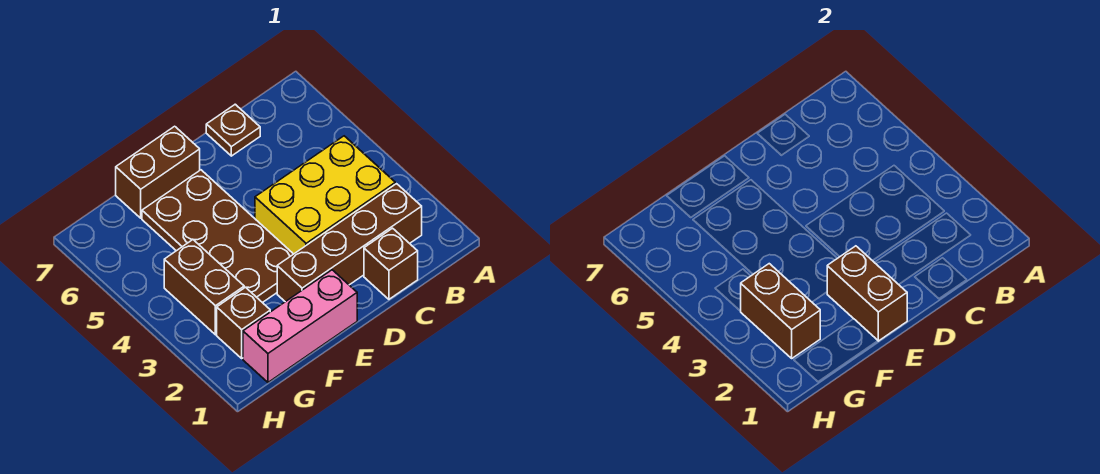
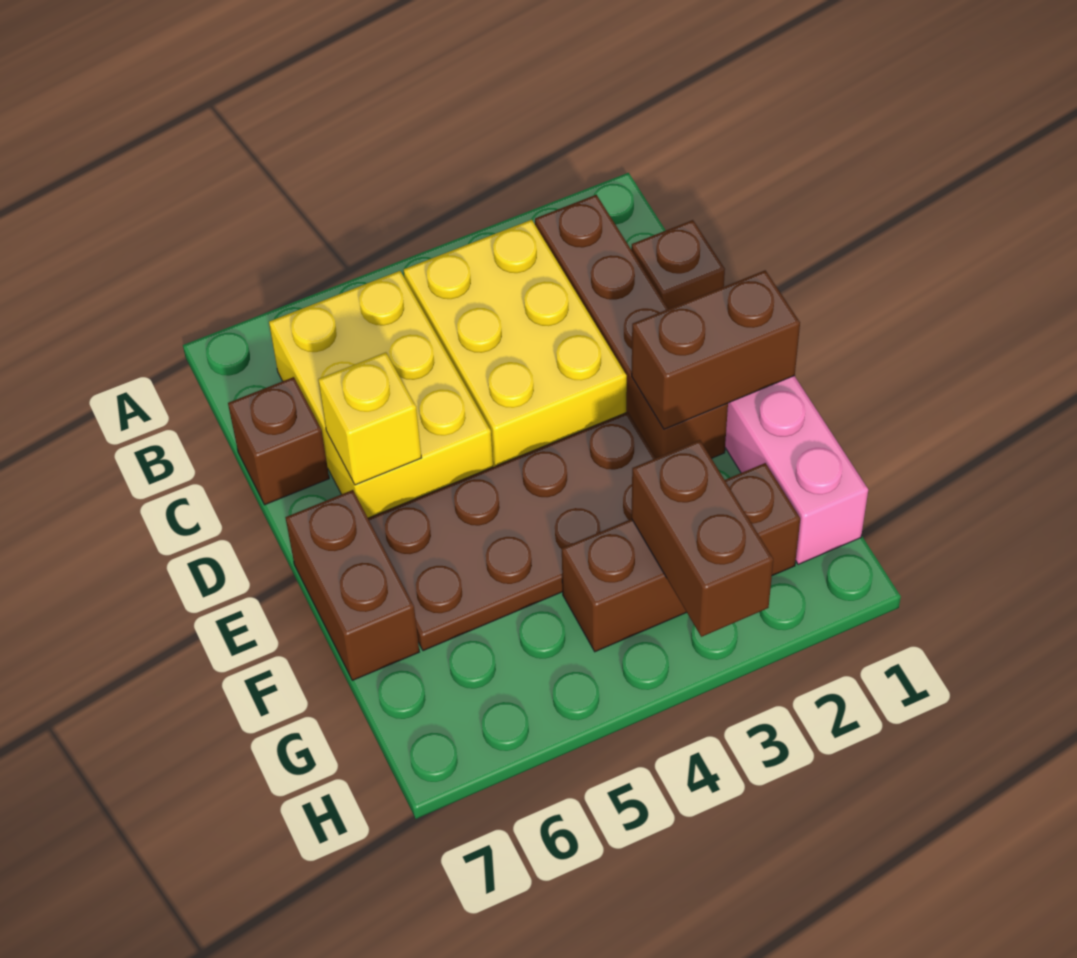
none -> yellow brick B5:D6 level 1
brown plate C7 level 1 -> brown brick C7 level 1
none -> yellow brick D6 level 2
brown brick G2:G3 level 2 -> brown brick G3:H3 level 2

